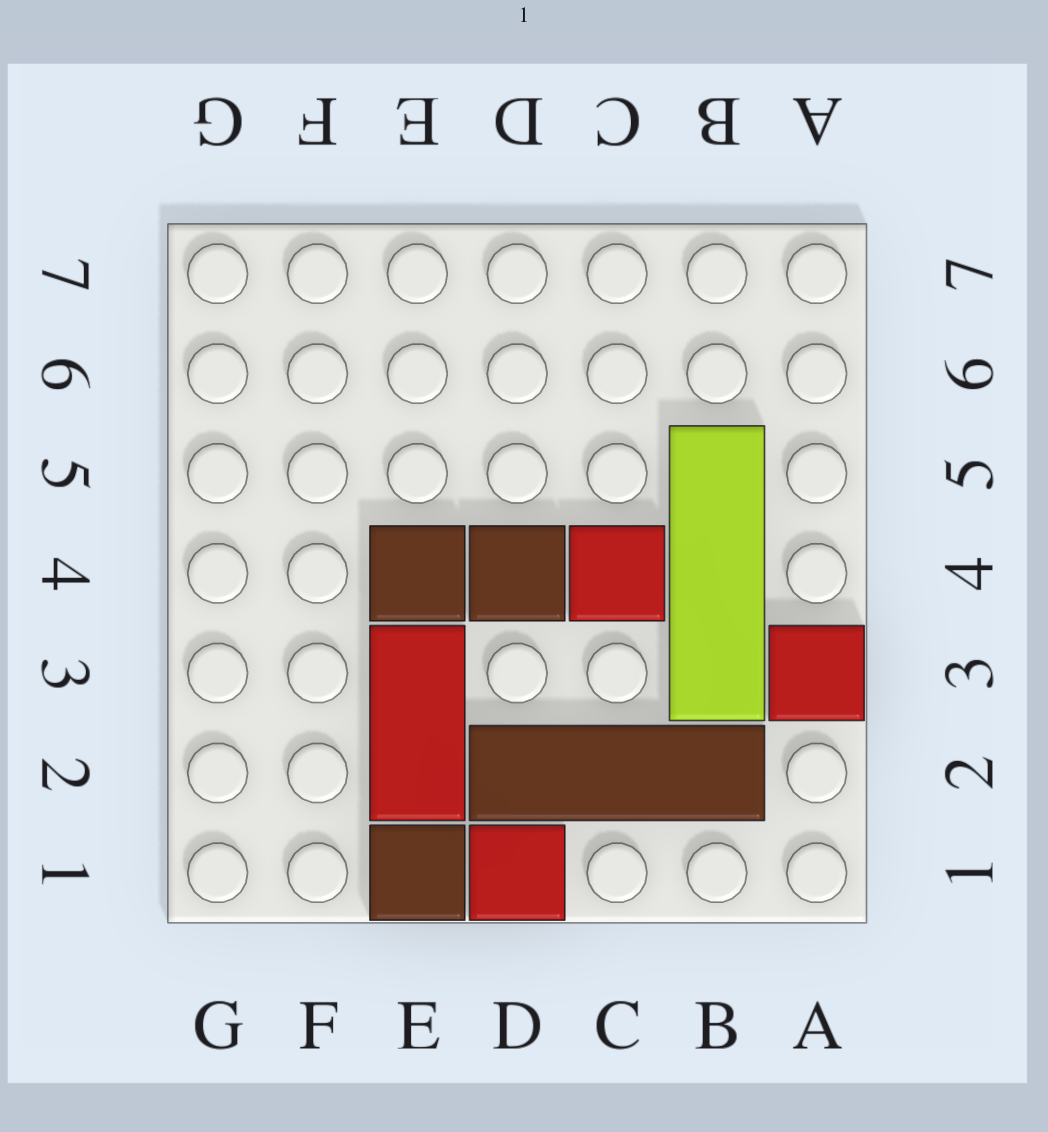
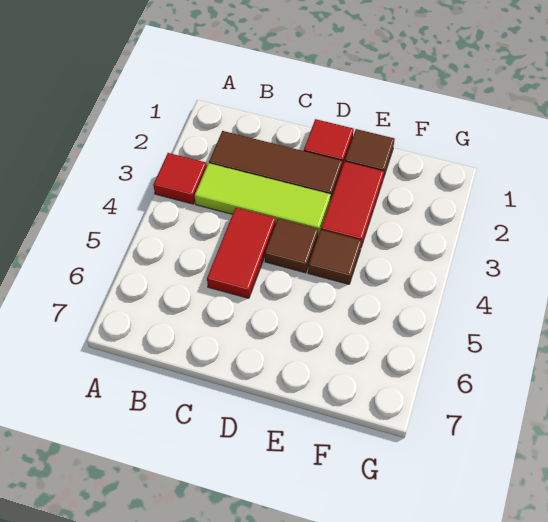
lime tile B3:B5 level 1 -> lime tile B3:D3 level 1
red tile C4 level 1 -> red tile C4:C5 level 1

